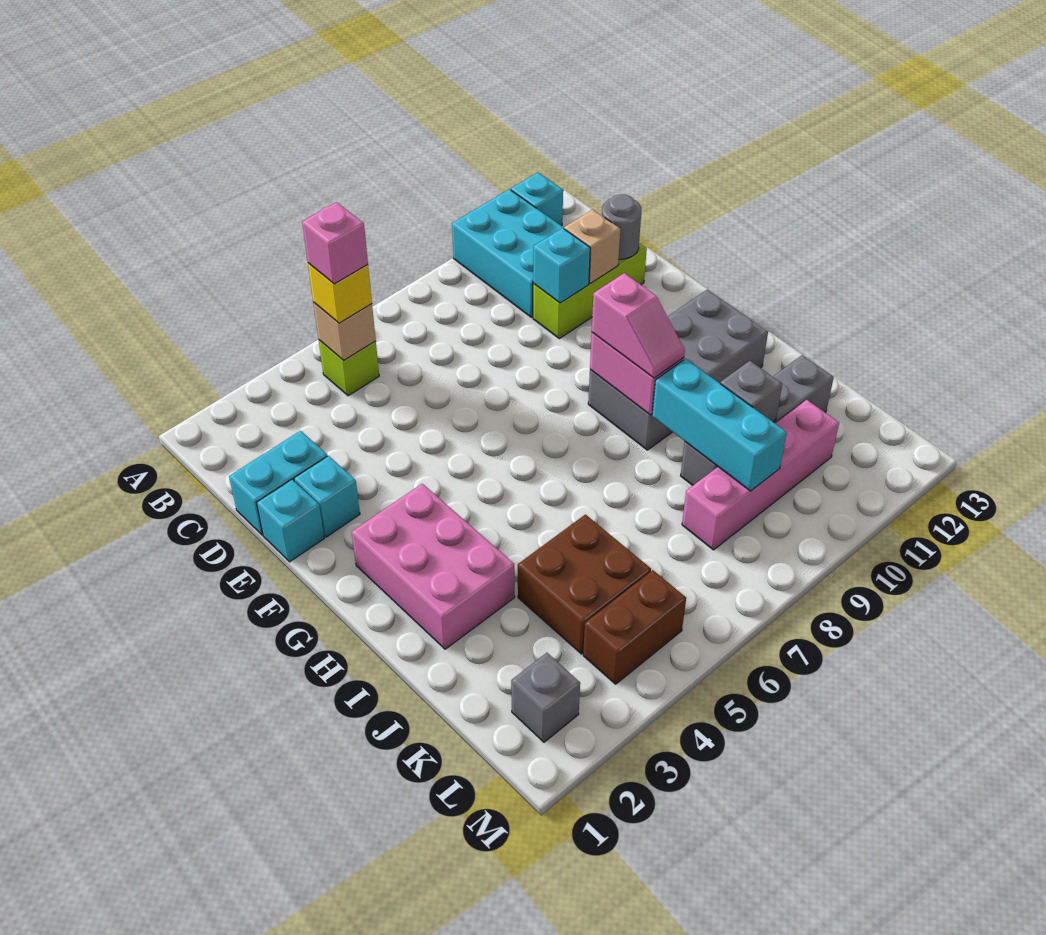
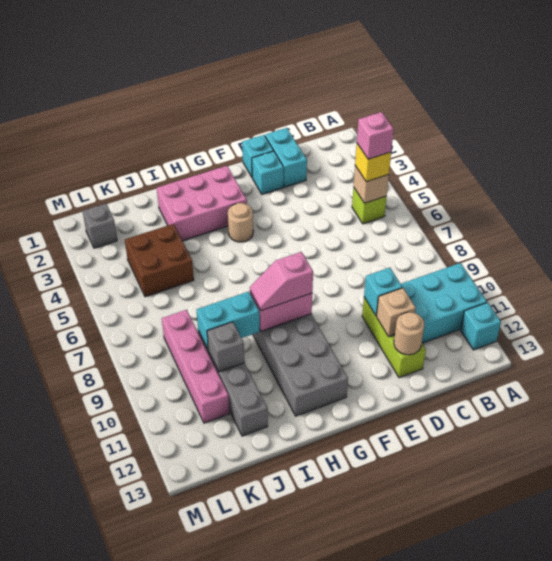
grey round brick D12 level 2 -> tan round brick D12 level 2
none -> tan round brick G4 level 1
cyan brick I9:K9 level 2 -> cyan brick I9:J9 level 2
brown brick L4:L5 level 1 -> none

